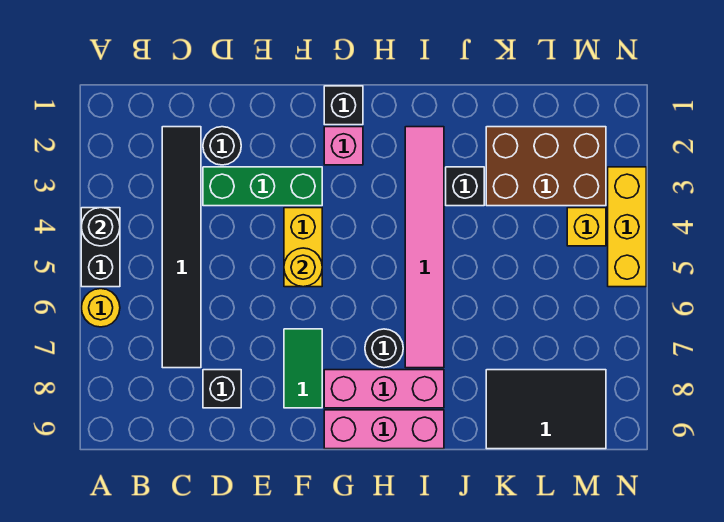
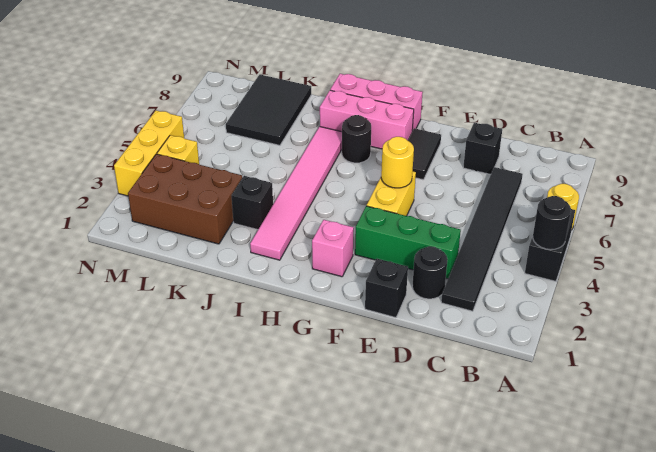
green tile F7:F8 level 1 -> black tile F7:F8 level 1
black brick G1 level 1 -> black brick E1 level 1
black tile K8:M9 level 1 -> black tile K7:L9 level 1

